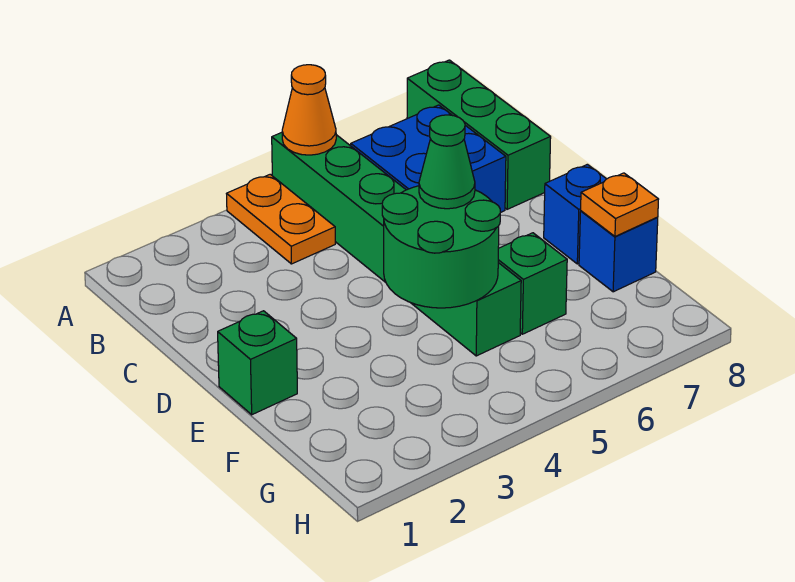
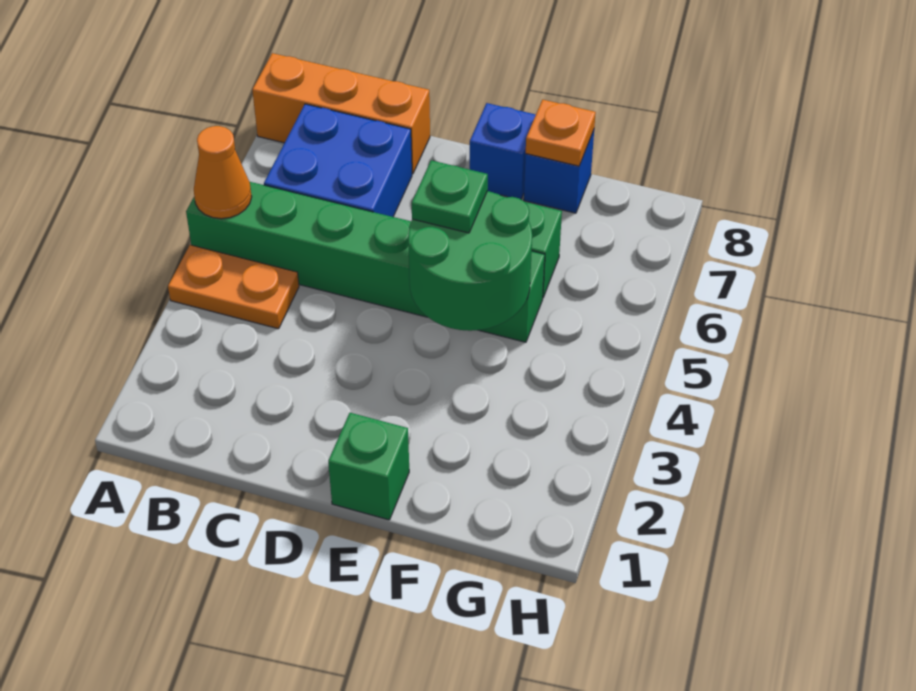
green brick A8:C8 level 1 -> orange brick A8:C8 level 1
green cone E5 level 3 -> green plate E5 level 3

